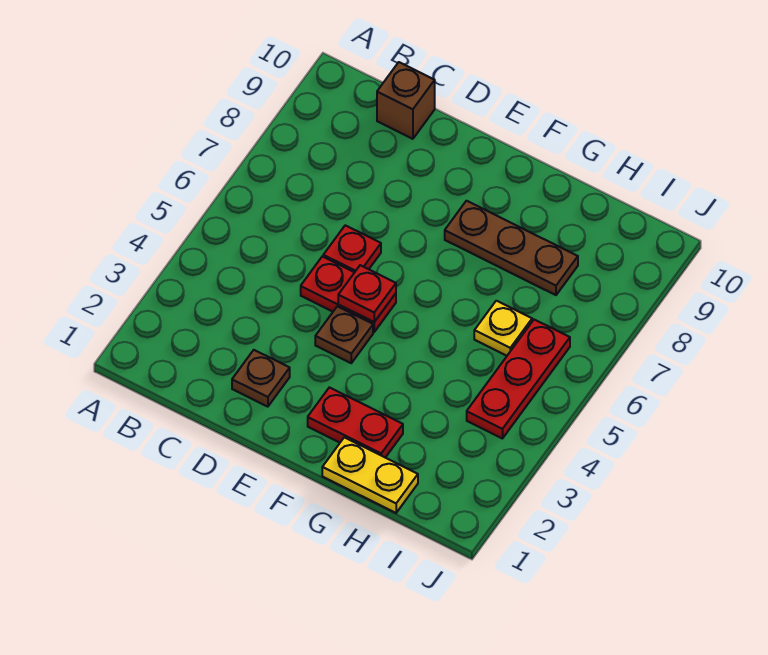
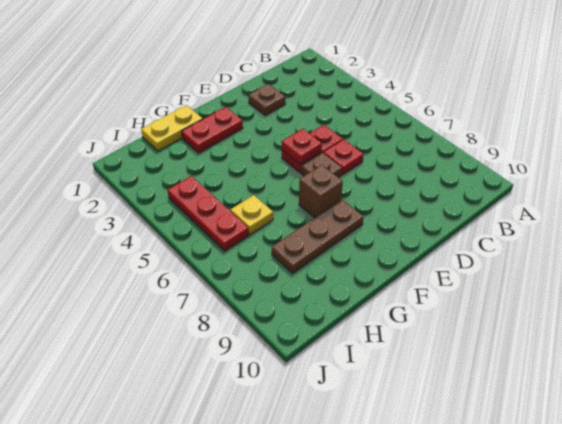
brown brick C10 level 1 -> brown brick F7 level 1
brown plate E4 level 1 -> brown plate E6 level 1

